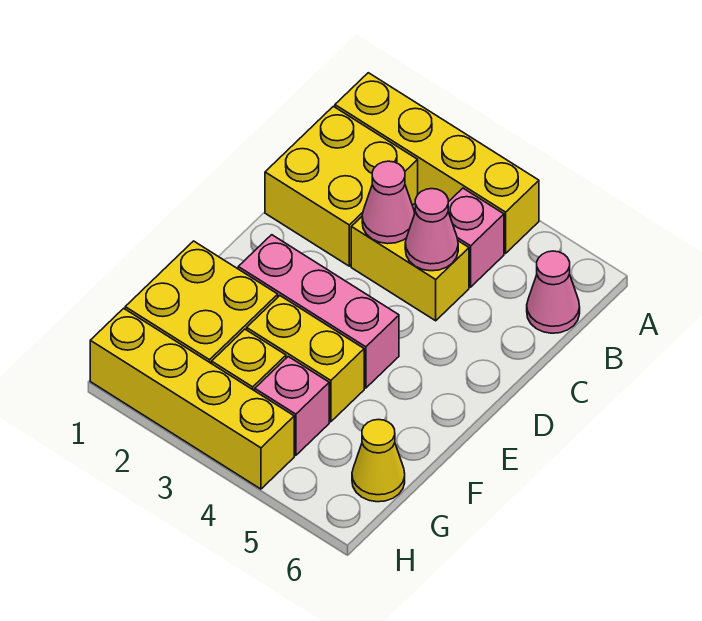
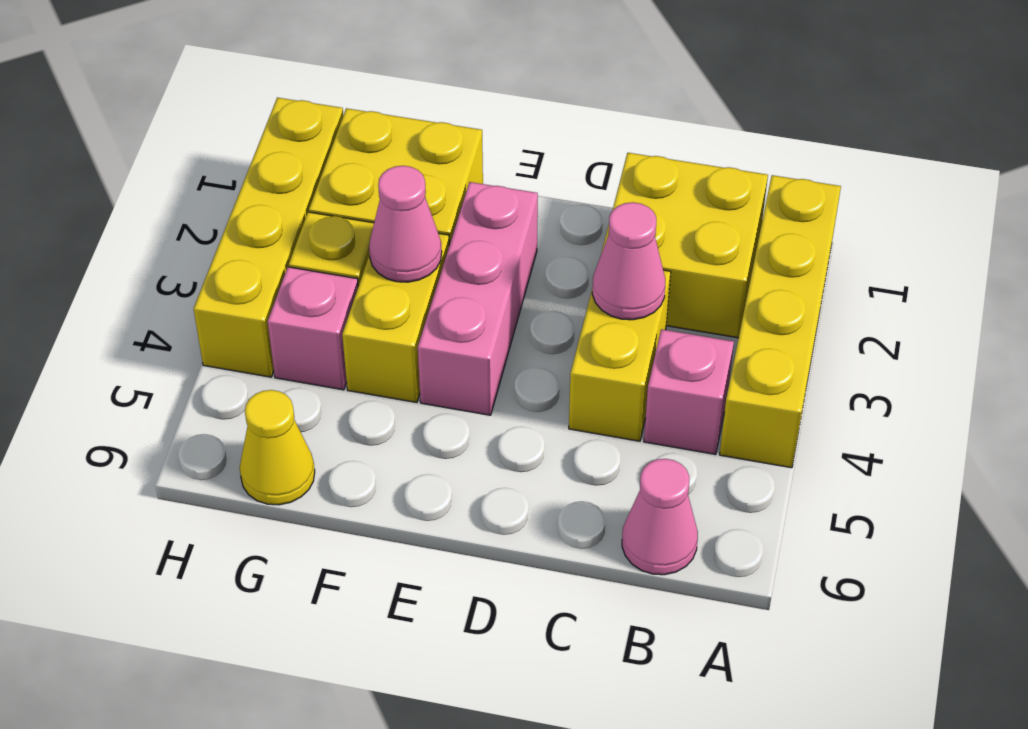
pink cone C4 level 2 -> pink cone F3 level 2

